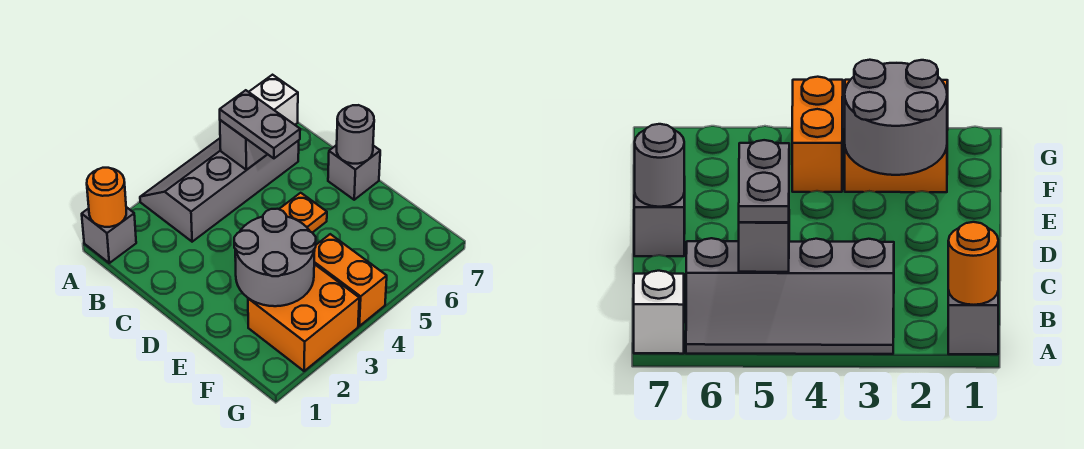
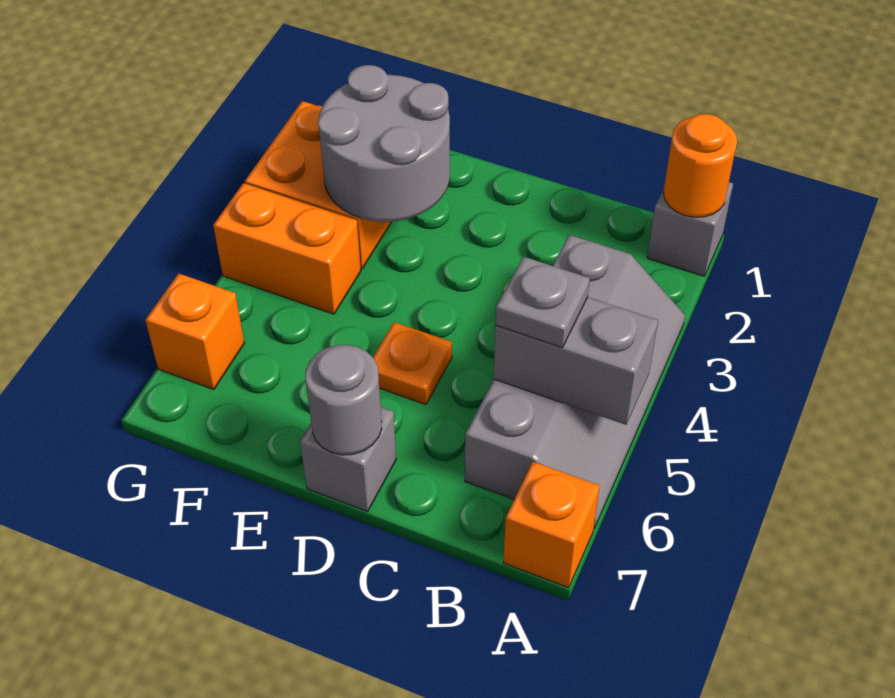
white brick A7 level 1 -> orange brick A7 level 1
grey brick B5 level 2 -> grey brick A5:B5 level 2
grey plate B5:C5 level 3 -> grey plate B5 level 3
none -> orange brick G6 level 1

